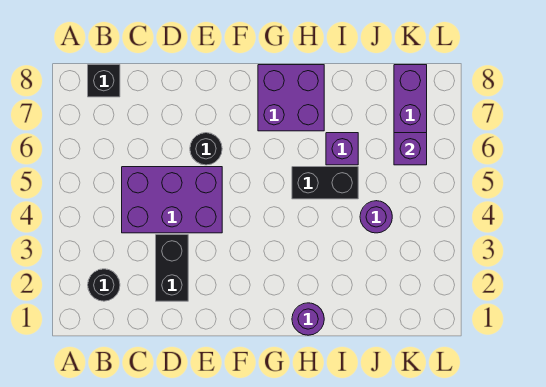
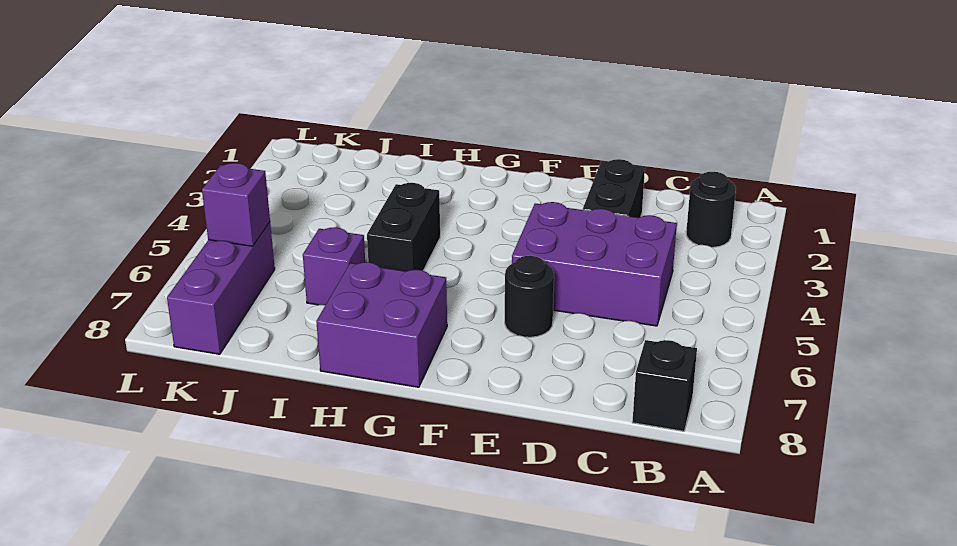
purple round brick H1 level 1 -> none
black brick H5:I5 level 1 -> black brick H4:H5 level 1
purple round brick J4 level 1 -> none

